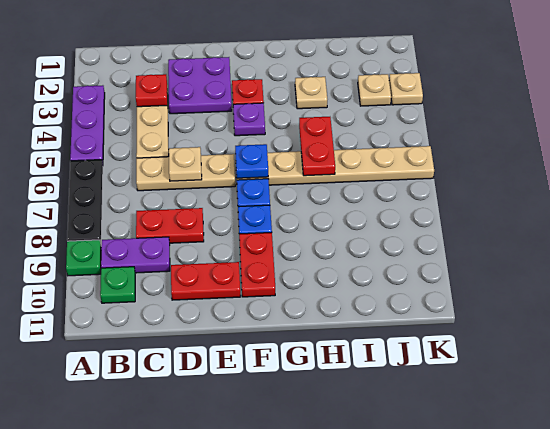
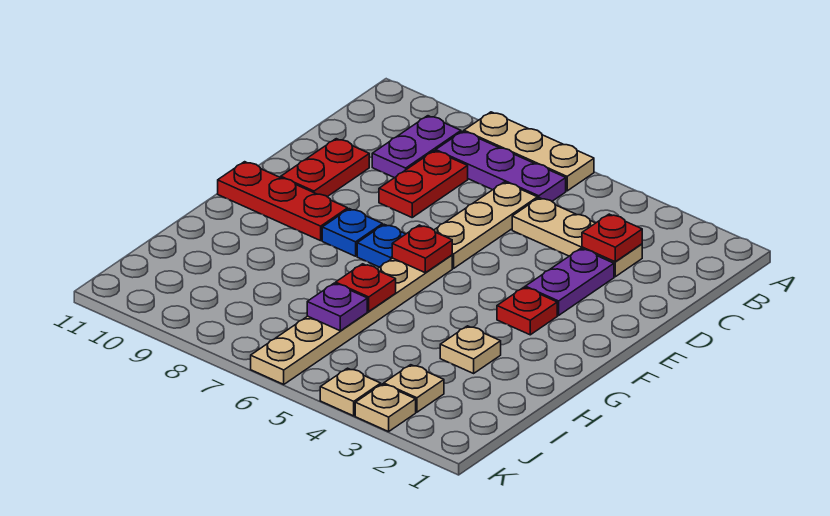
purple plate A3:A5 level 1 -> purple plate B6:B8 level 1
black plate A6:A8 level 1 -> tan plate A6:A8 level 1
green plate A9 level 1 -> none
green plate B10 level 1 -> none
purple plate D2:E3 level 1 -> purple plate D3:E3 level 1
tan plate D6 level 2 -> tan plate K4 level 1
purple plate F4 level 1 -> purple plate I6 level 2
blue plate F6 level 2 -> red plate F6 level 2
red plate F9:F10 level 1 -> red plate F9:F11 level 1
red plate H5:H6 level 2 -> red plate H6 level 2

